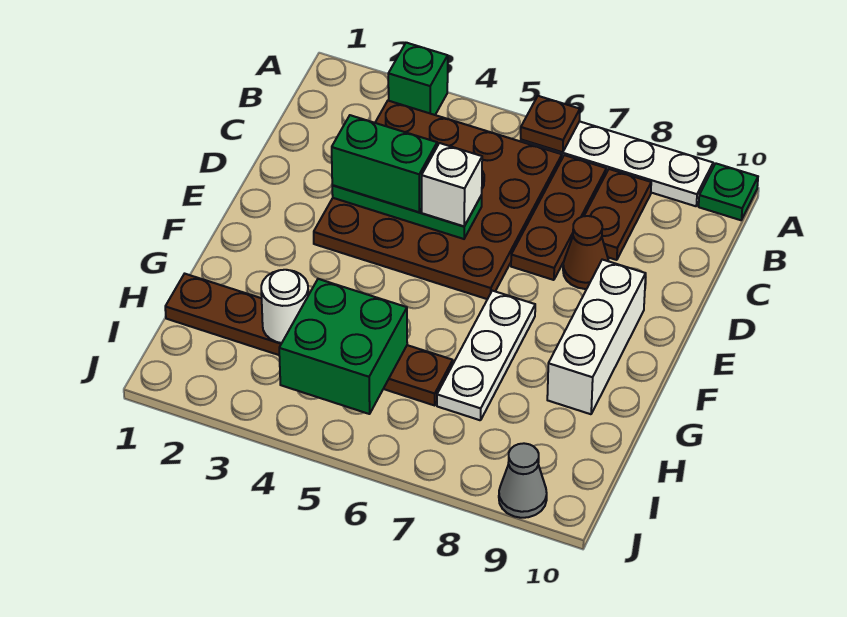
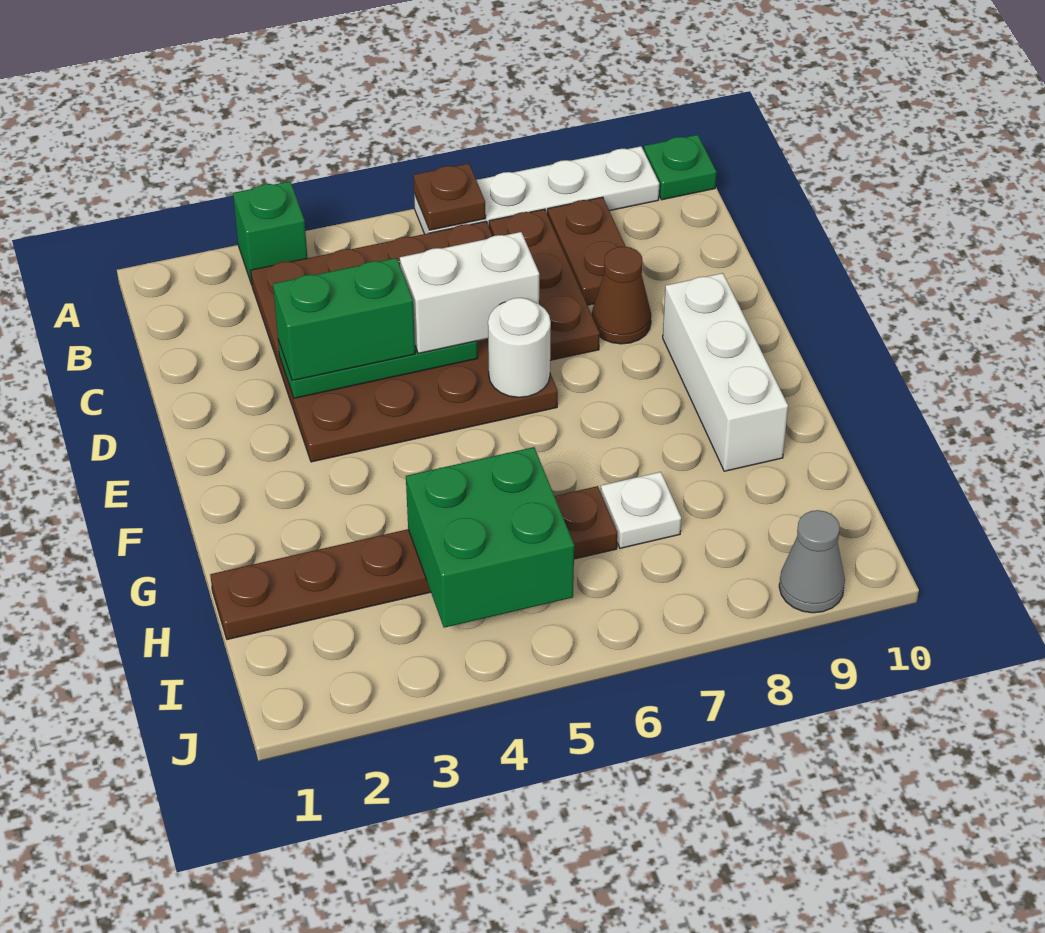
white brick D5 level 3 -> white brick D5:D6 level 3
white plate F7:H7 level 1 -> white plate H7 level 1
white round brick H3 level 2 -> white round brick E6 level 2

